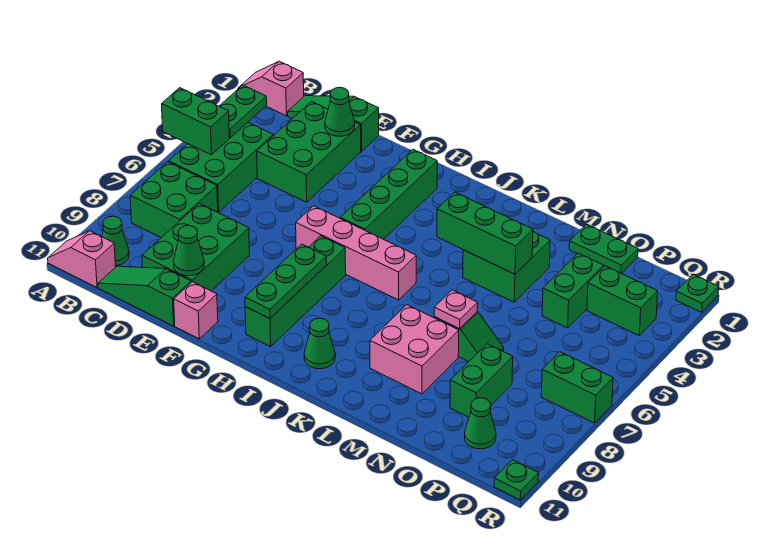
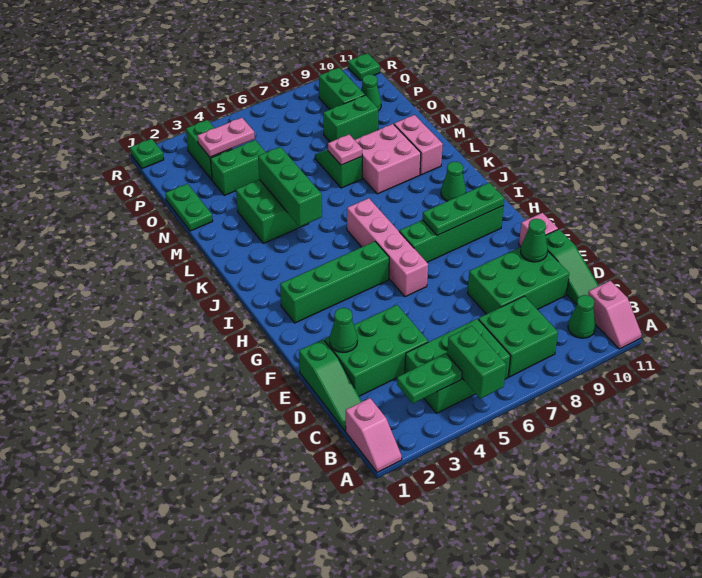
none -> pink brick L10:M10 level 1
none -> pink plate P3:P4 level 2
green brick Q7:R7 level 1 -> green brick P9:Q9 level 1

